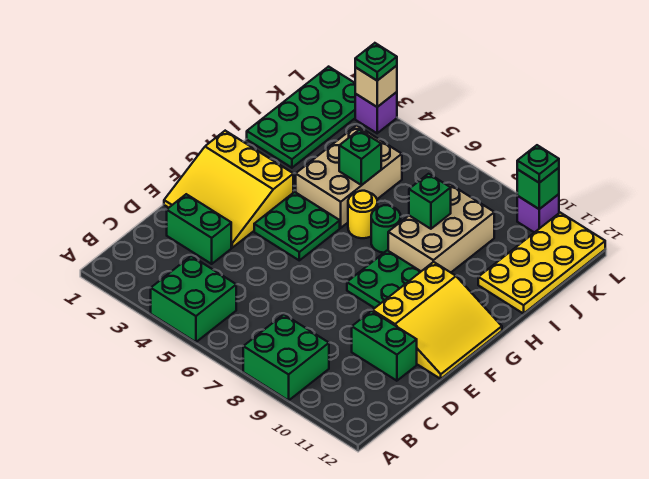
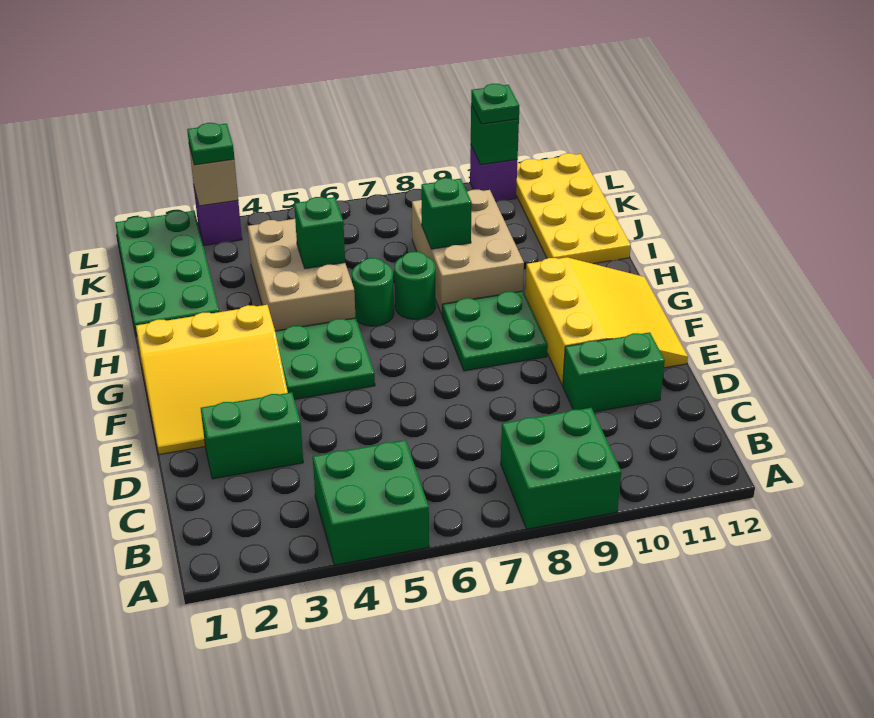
yellow round brick H6 level 1 -> green round brick H6 level 1

